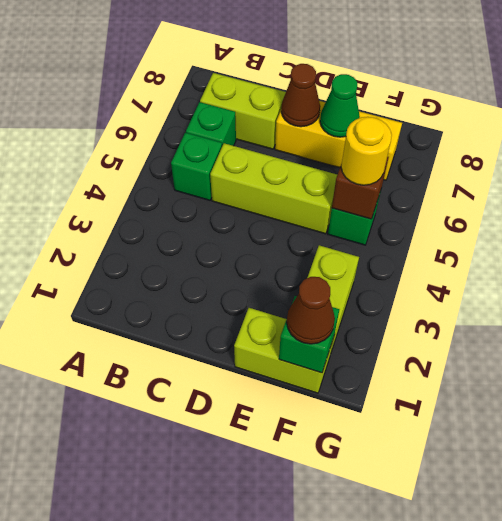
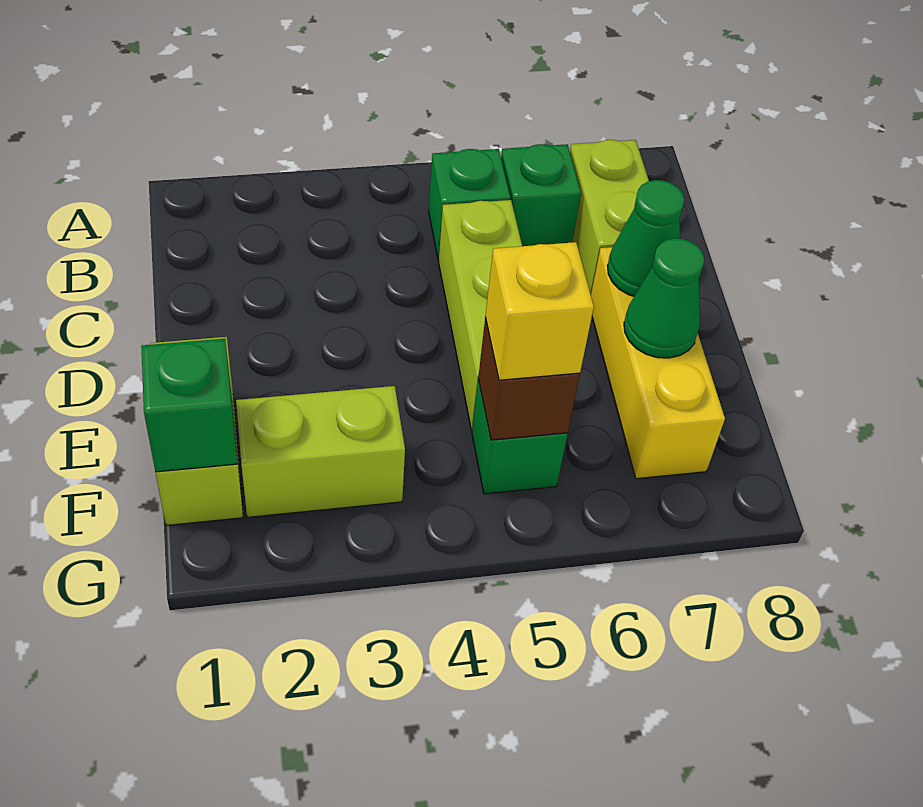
brown cone D7 level 2 -> green cone D7 level 2
brown cone F1 level 3 -> none
yellow round brick F5 level 3 -> yellow brick F5 level 3

